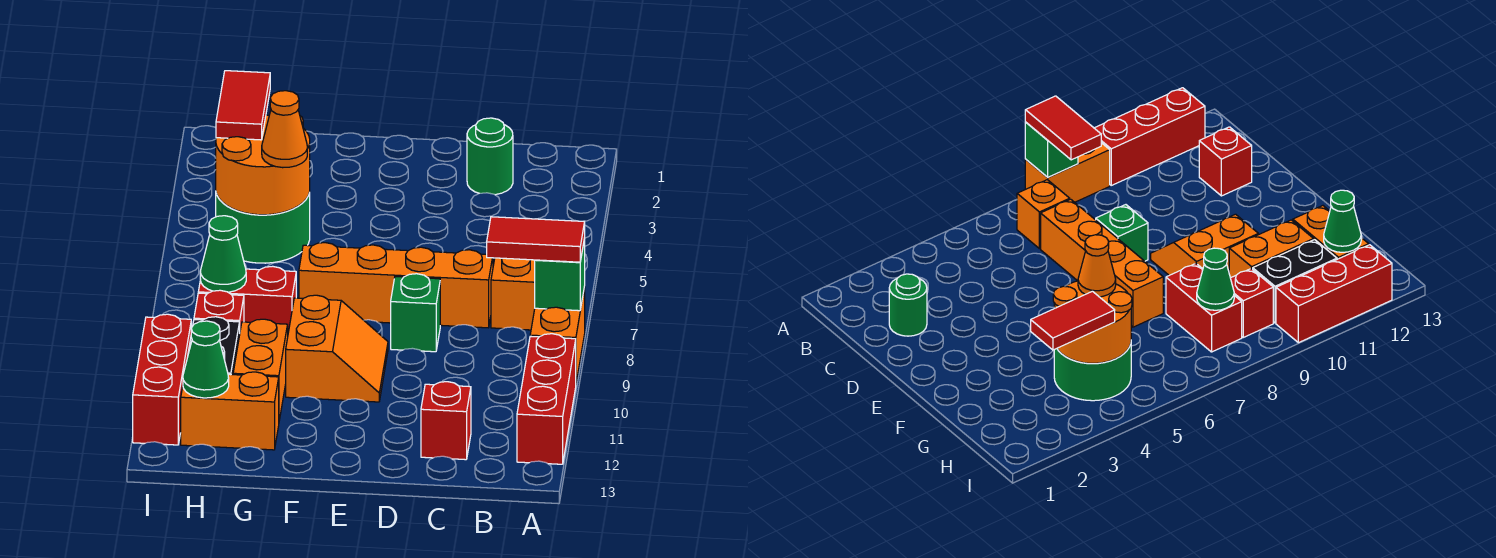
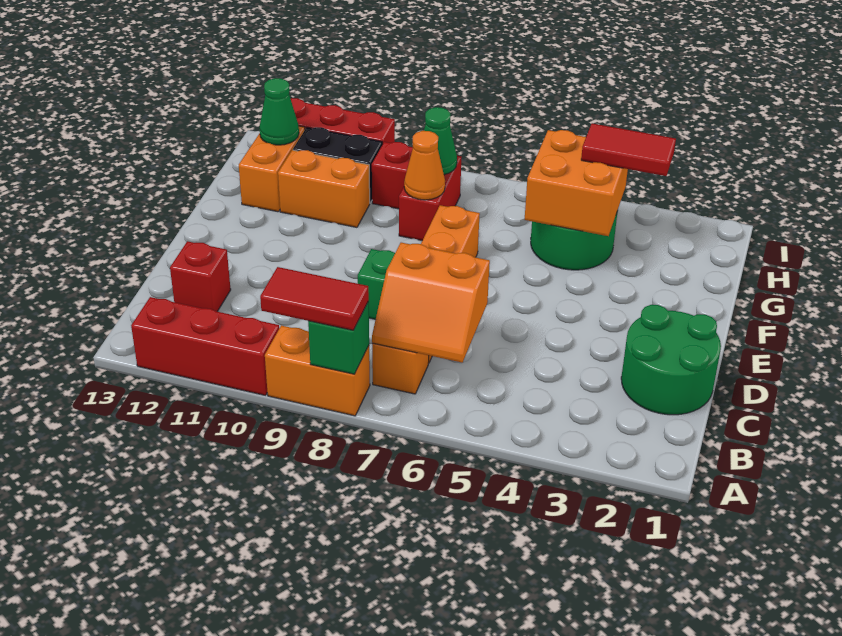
red tile A8:B8 level 3 -> red tile A8:A9 level 3
green round brick C2 level 1 -> green round brick C1:D2 level 1
orange slope E9:F10 level 1 top F -> orange slope B6:C7 level 2 top C
orange round brick G4:H5 level 2 -> orange brick G4:H5 level 2
orange cone G5 level 3 -> orange cone G8 level 2

